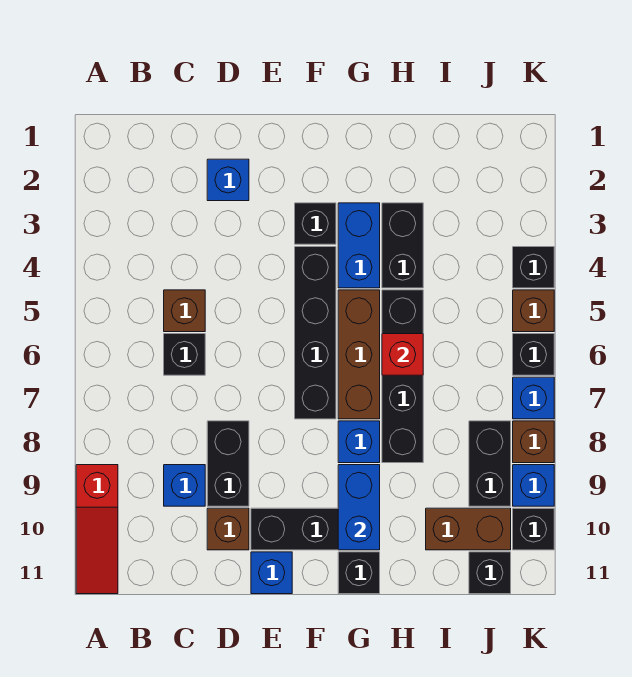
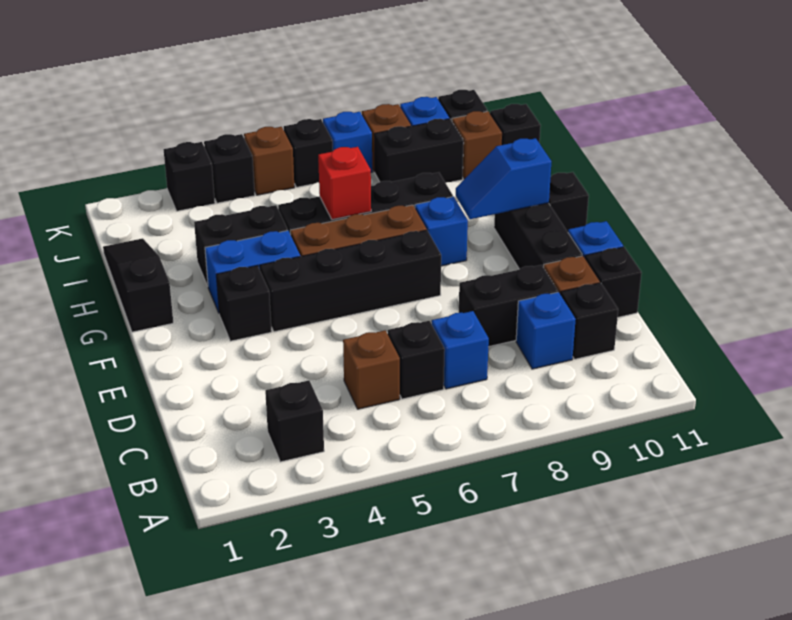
red slope A9:A11 level 1 top 9 -> none
none -> black brick B3 level 1
none -> black brick C10 level 1
blue brick D2 level 1 -> blue brick C7 level 1
none -> black brick D11 level 1
none -> black slope G1:I1 level 1 top G
blue brick G9:G10 level 2 -> blue slope G9:G10 level 2 top 10
brown brick I10:J10 level 1 -> brown brick J10 level 1
none -> black brick K3 level 1

